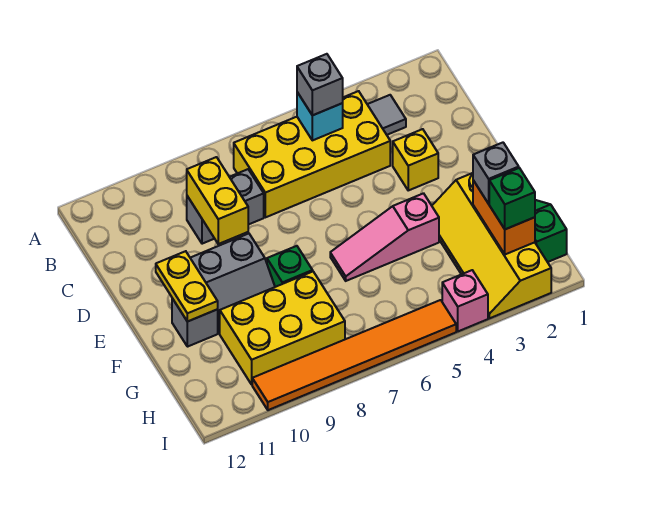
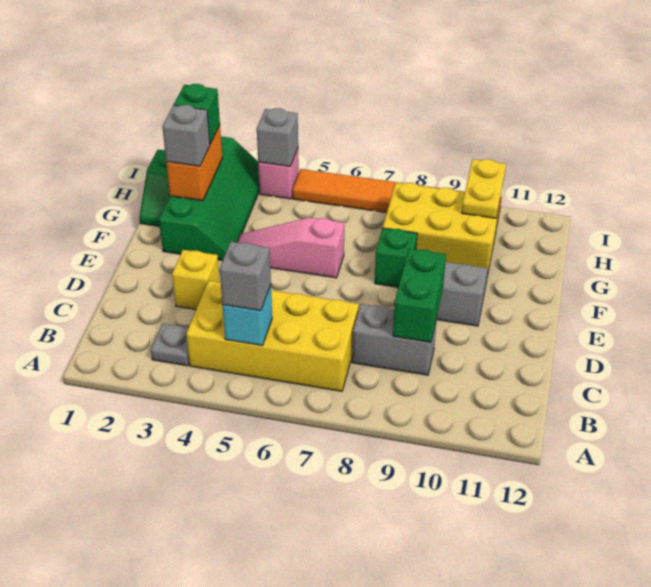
grey tile B3 level 1 -> grey plate B3 level 1
yellow brick C9:D9 level 2 -> green brick C9:D9 level 2
yellow plate E11:F11 level 2 -> yellow plate H10:I10 level 2
yellow slope F2:I3 level 1 top 2 -> green slope F2:I3 level 1 top 2
pink slope F4:F6 level 1 top 4 -> pink slope F4:F6 level 1 top 6
grey brick F11 level 1 -> grey brick I4 level 2

